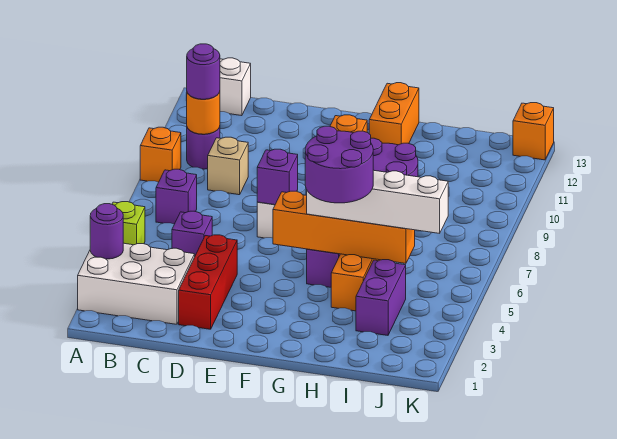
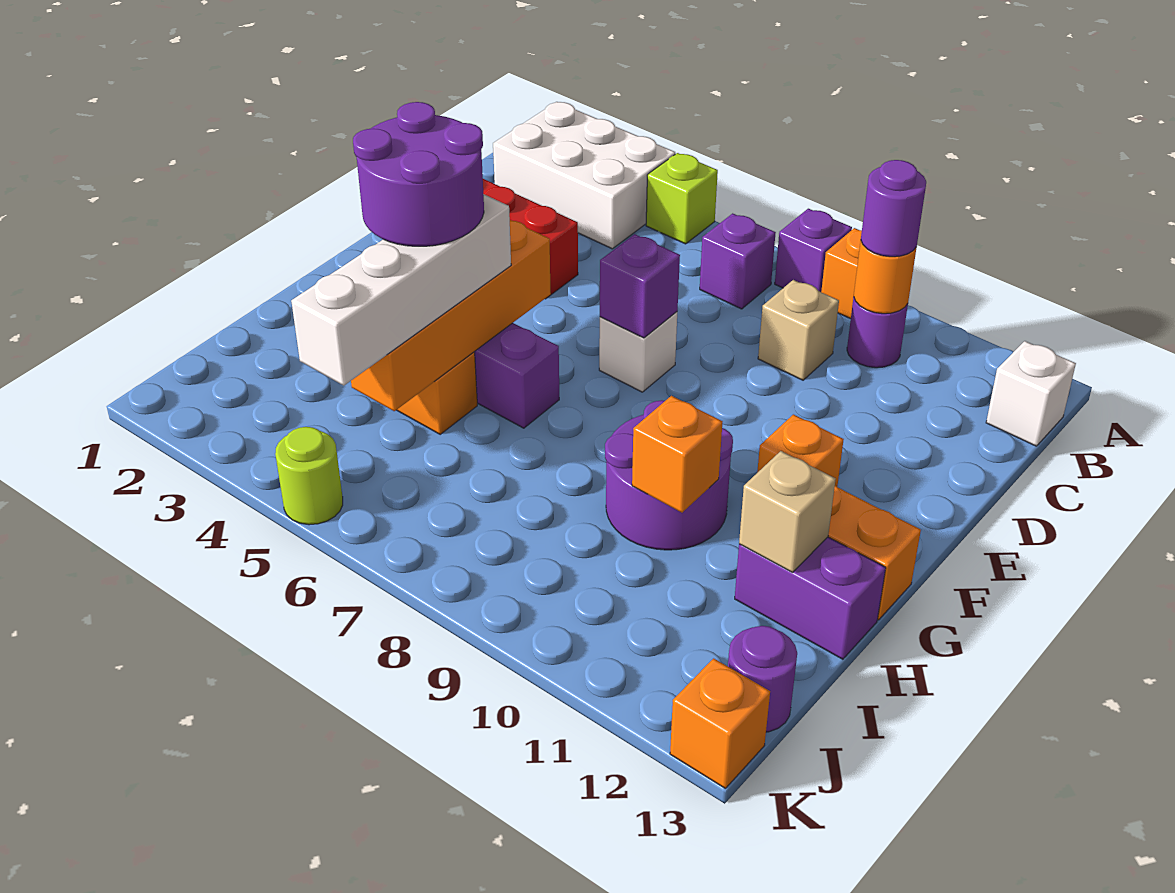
white brick A2:C3 level 1 -> white brick A2:B4 level 1
purple round brick A3 level 2 -> purple round brick J13 level 1
purple brick C5 level 1 -> purple brick A8 level 1
none -> orange brick H10 level 2
none -> tan brick H12 level 2
purple brick I3:I4 level 1 -> purple brick H12:H13 level 1
none -> lime round brick K5 level 1

